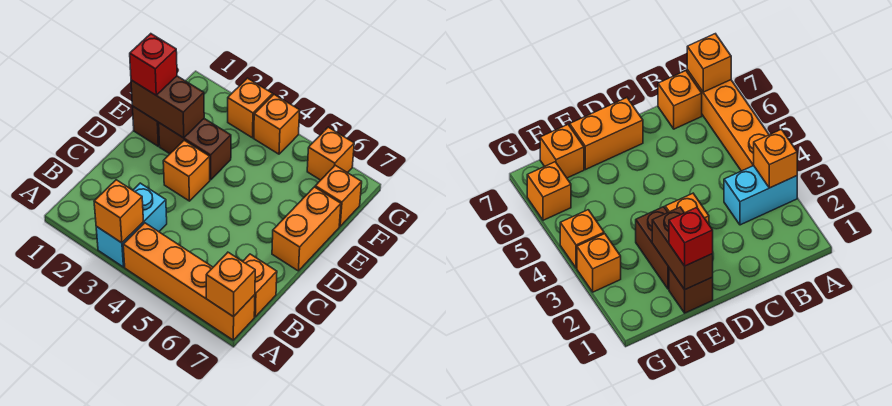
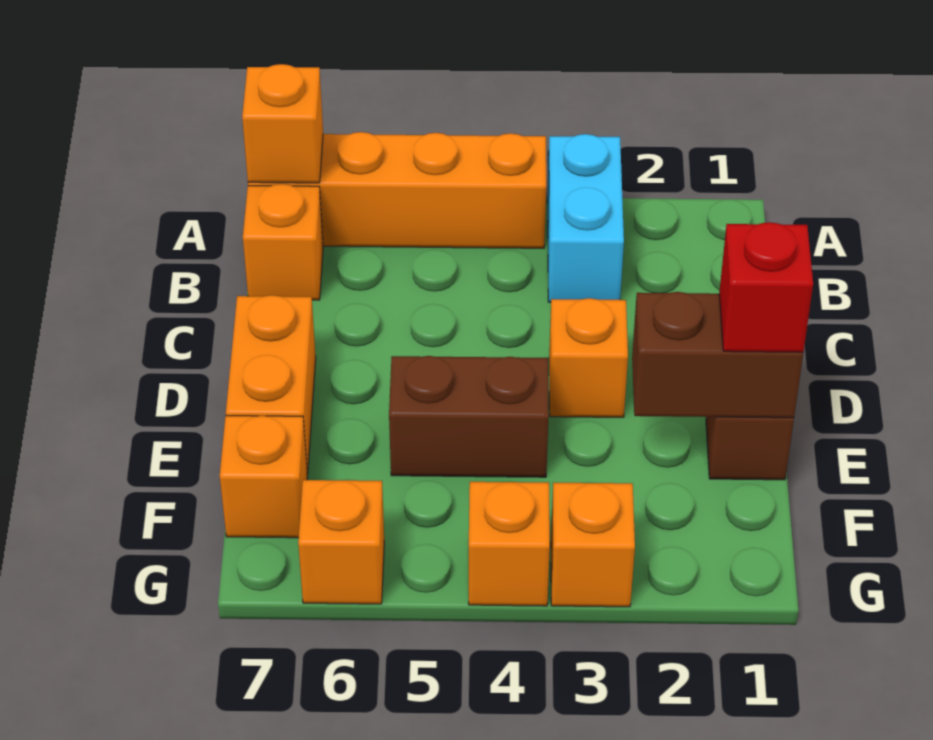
orange brick A3 level 2 -> none
brown brick E2:E3 level 1 -> brown brick E4:E5 level 1

